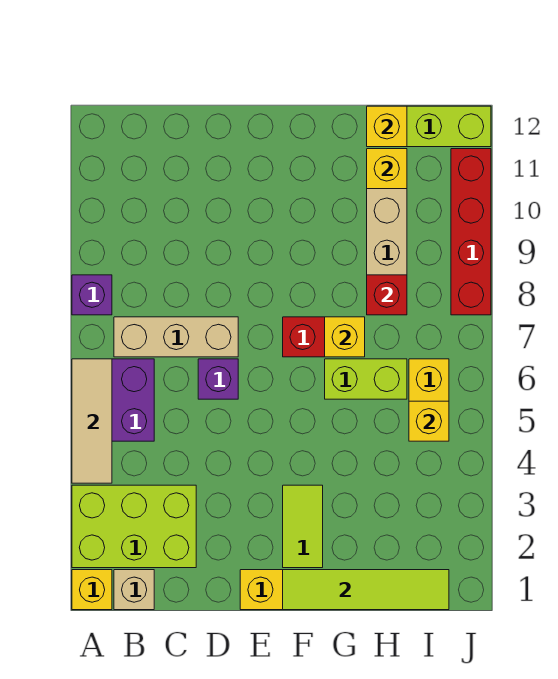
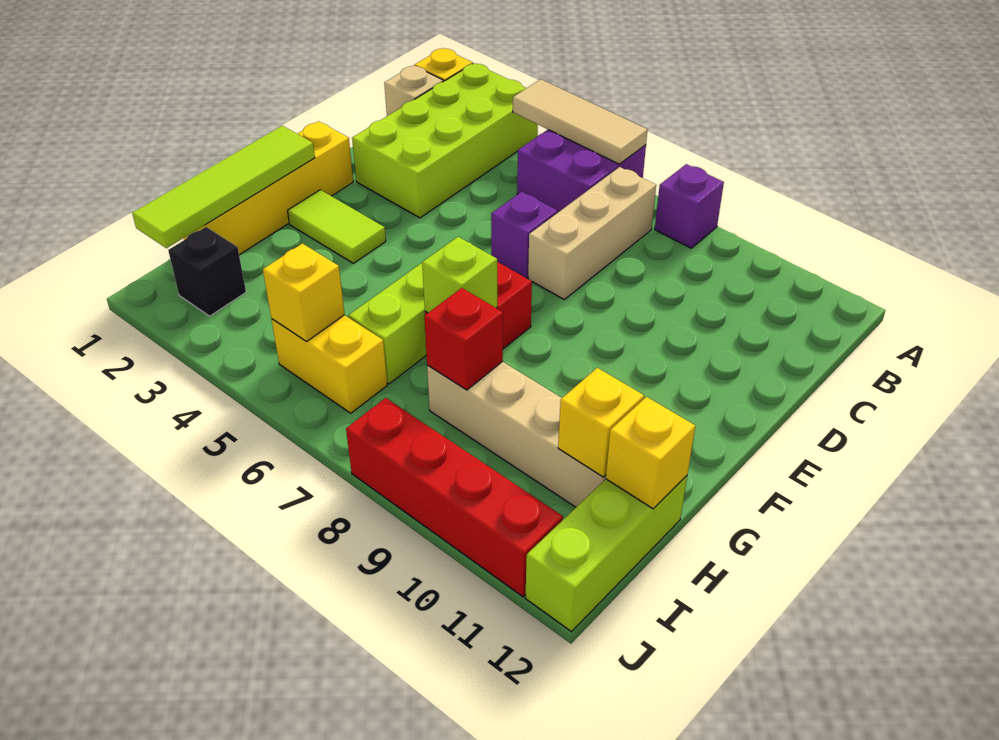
lime brick A2:C3 level 1 -> lime brick A2:D3 level 1
yellow brick G7 level 2 -> lime brick G7 level 2
none -> black brick I2 level 1

